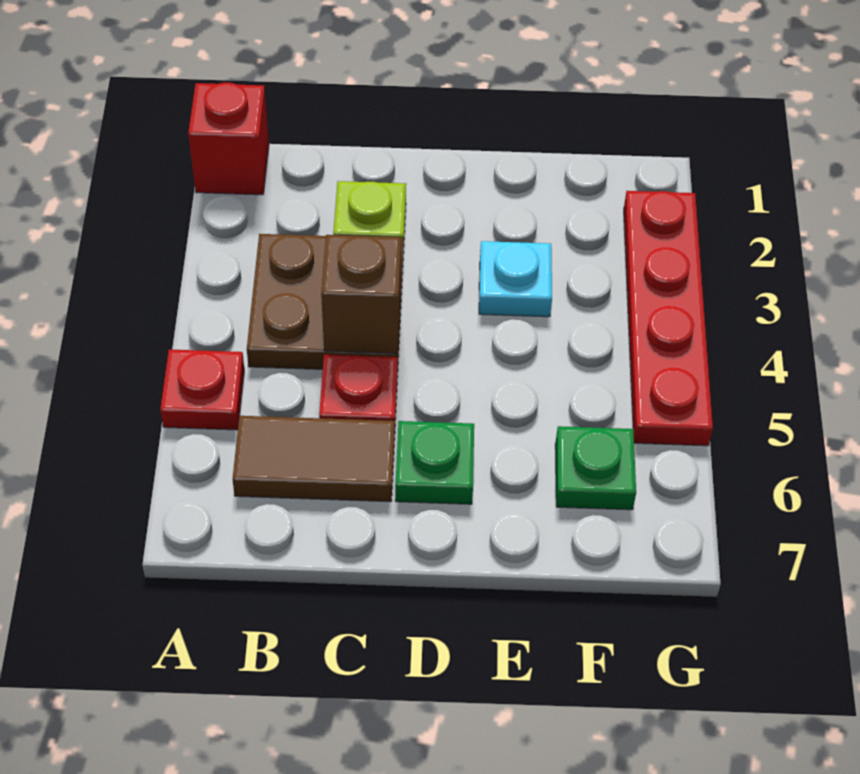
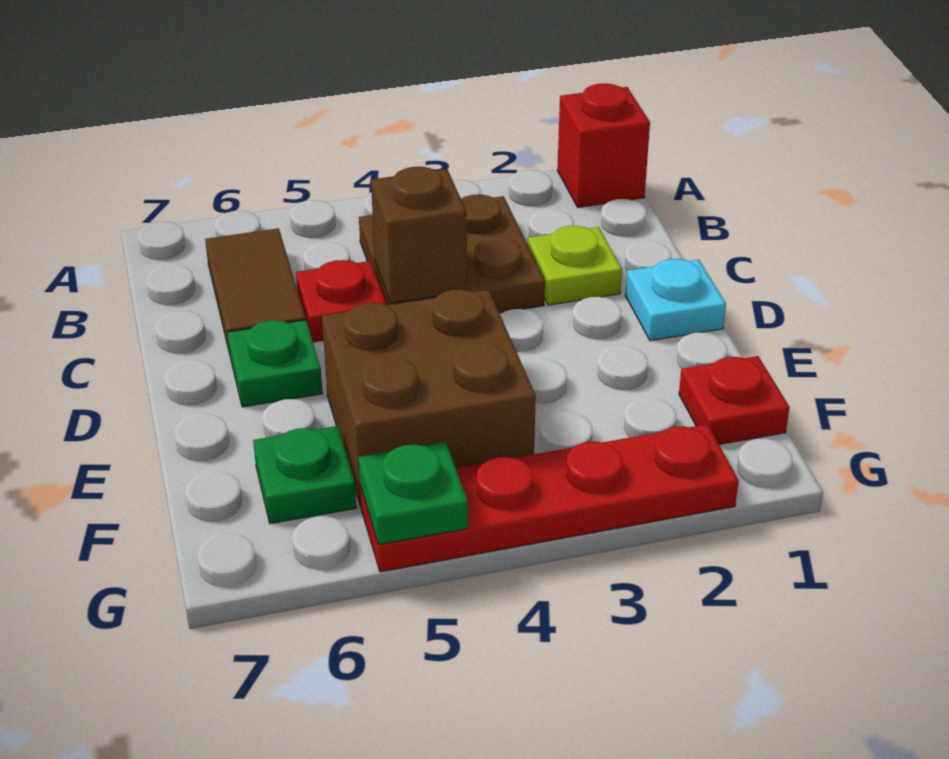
red plate A5 level 1 -> red plate F1 level 1
cyan plate E3 level 1 -> cyan plate D1 level 1
none -> brown brick E4:F5 level 1
none -> green plate G5 level 2

